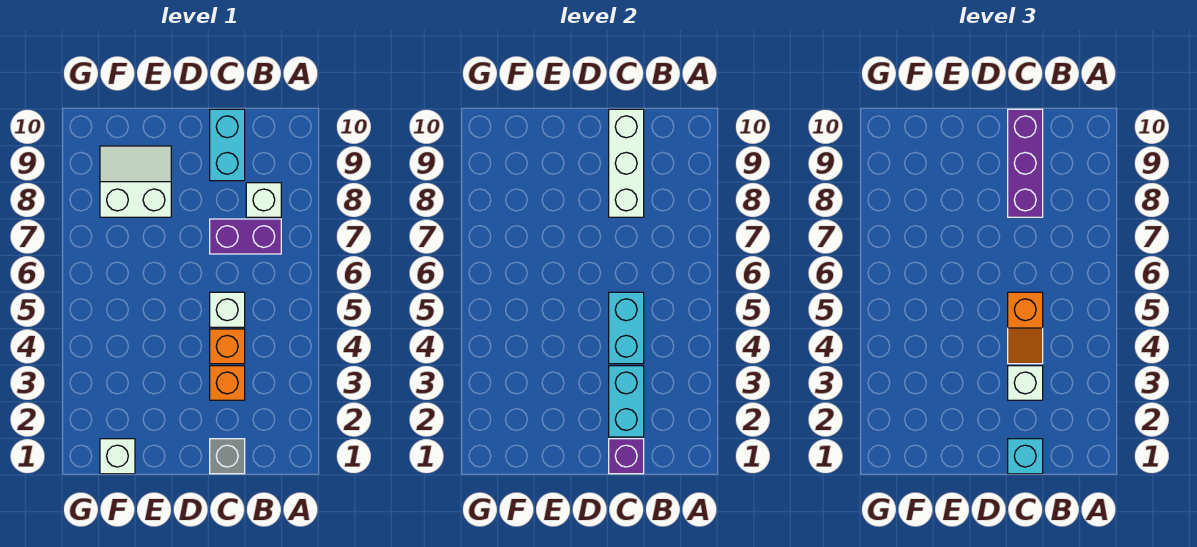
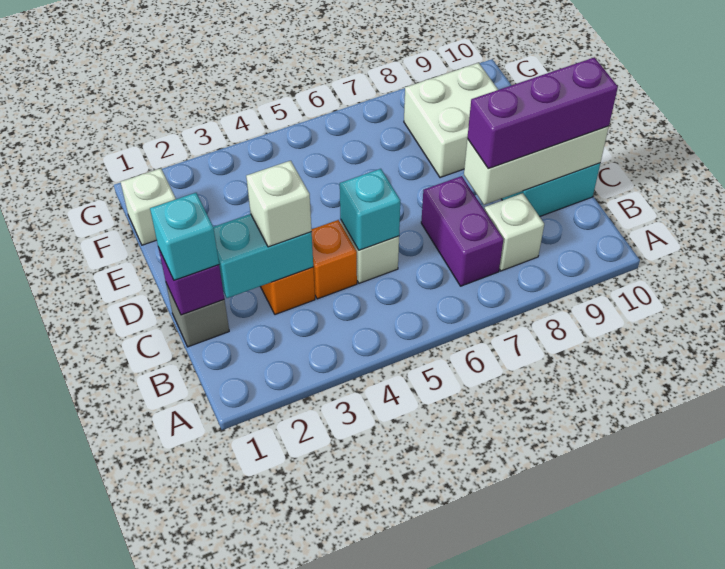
cyan brick C4:C5 level 2 -> cyan brick C5 level 2
orange slope C4:C5 level 3 top 5 -> none
white slope E8:F9 level 1 top 8 -> white brick E8:F9 level 1

